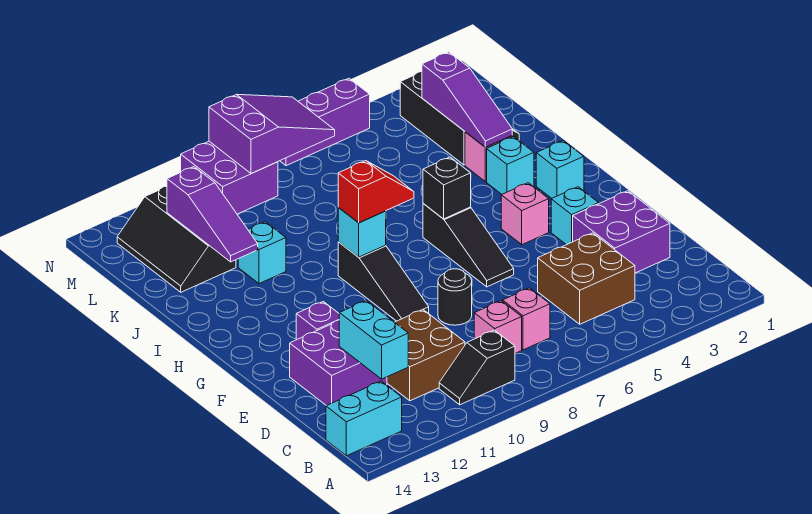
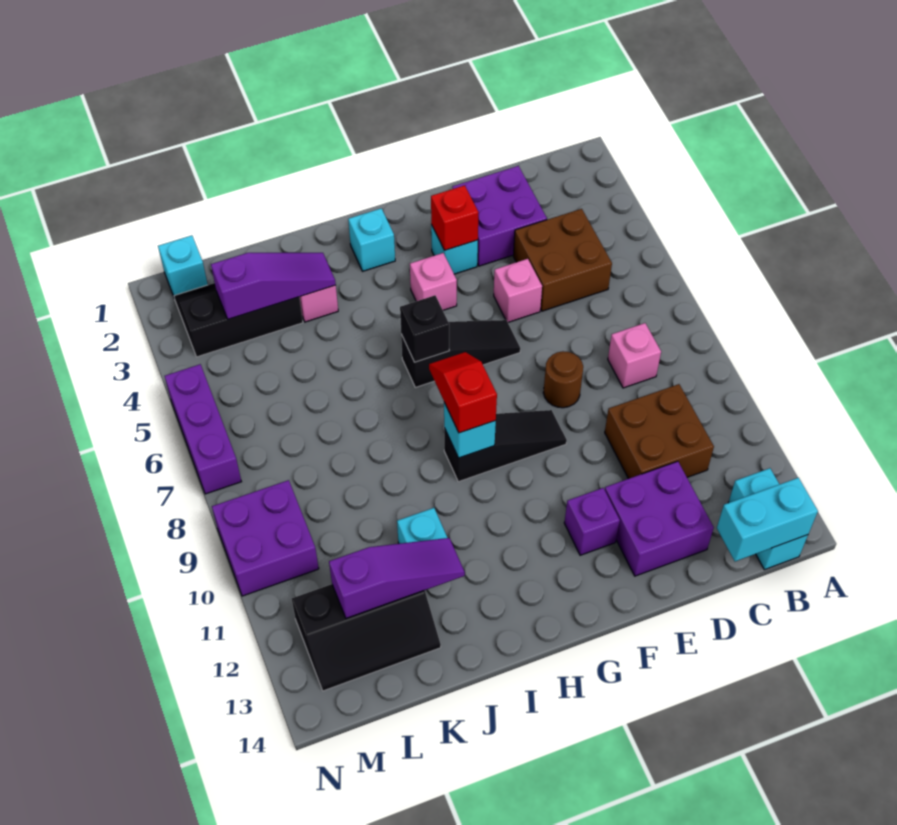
black slope B9:B10 level 1 top 9 -> none
pink brick C7 level 1 -> pink brick E5 level 1
cyan brick C12:D12 level 2 -> cyan brick B14:C14 level 2
black round brick E8 level 1 -> brown round brick E8 level 1
none -> red brick F3 level 2
cyan brick I3 level 1 -> cyan brick M1 level 1
purple slope M7:N9 level 2 top 9 -> none

